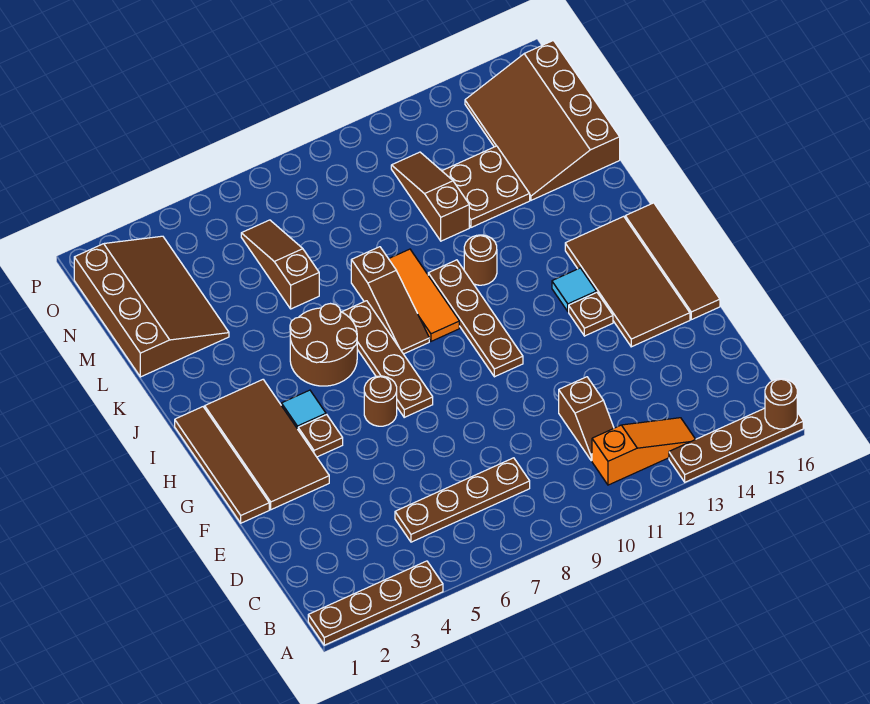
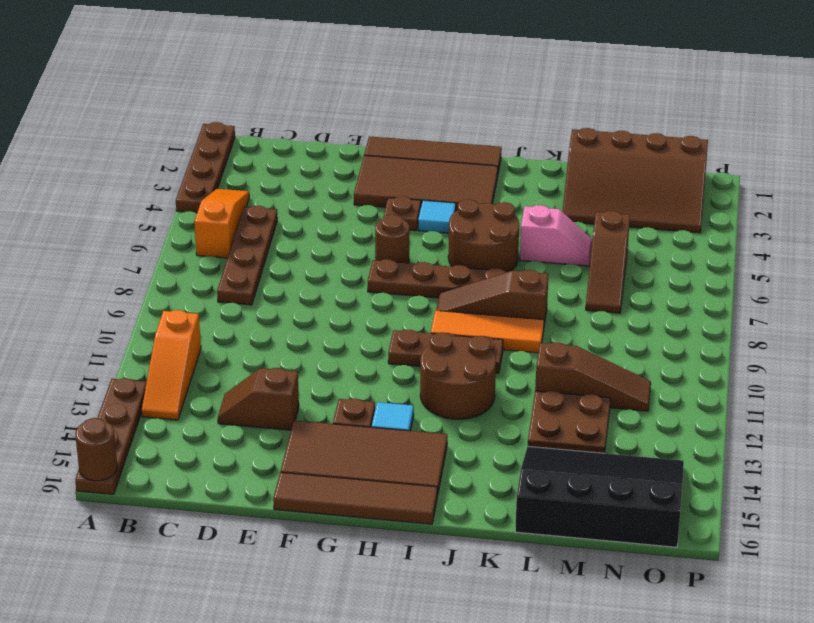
none -> orange slope B4:B6 level 1 top 6
brown slope C11:D11 level 1 top D -> brown slope D13:E13 level 1 top E
brown plate G10:J10 level 1 -> brown plate H10:J10 level 1
brown round brick J11 level 1 -> brown round brick I11:J12 level 1
none -> pink slope K5:L5 level 1 top K
brown slope L6:N6 level 1 top L -> brown slope M5:M7 level 1 top 5
brown slope L14:O16 level 1 top 16 -> black slope L14:O16 level 1 top 16

